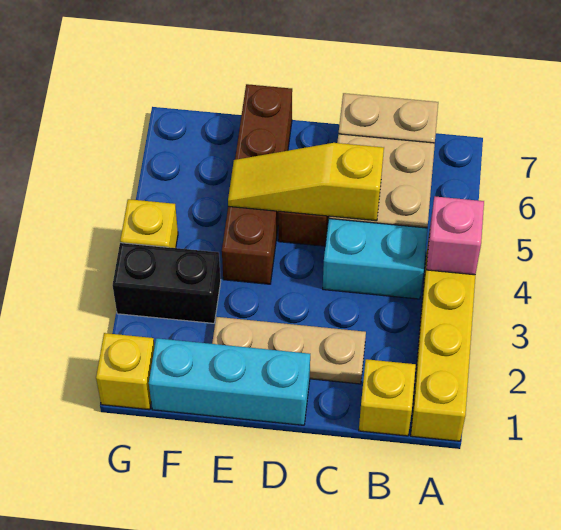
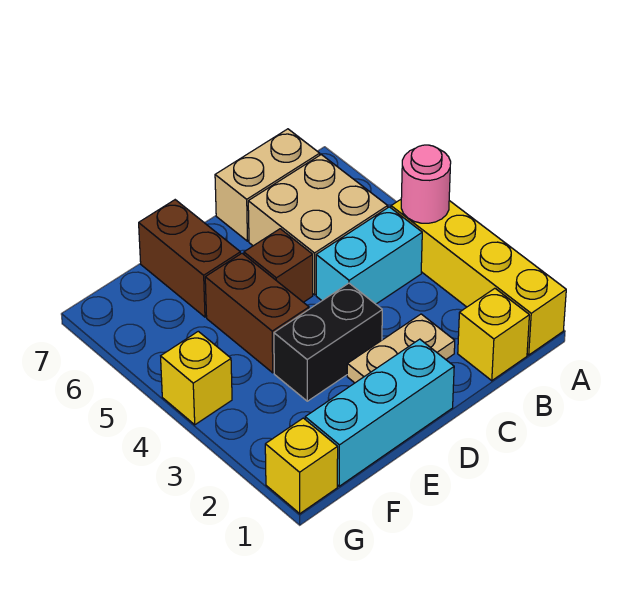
pink brick A4 level 2 -> pink round brick A4 level 2
tan plate C2:E2 level 1 -> tan plate C2:D2 level 1
yellow slope C5:E5 level 2 top C -> none
black brick F3:G3 level 1 -> black brick D3:E3 level 1

